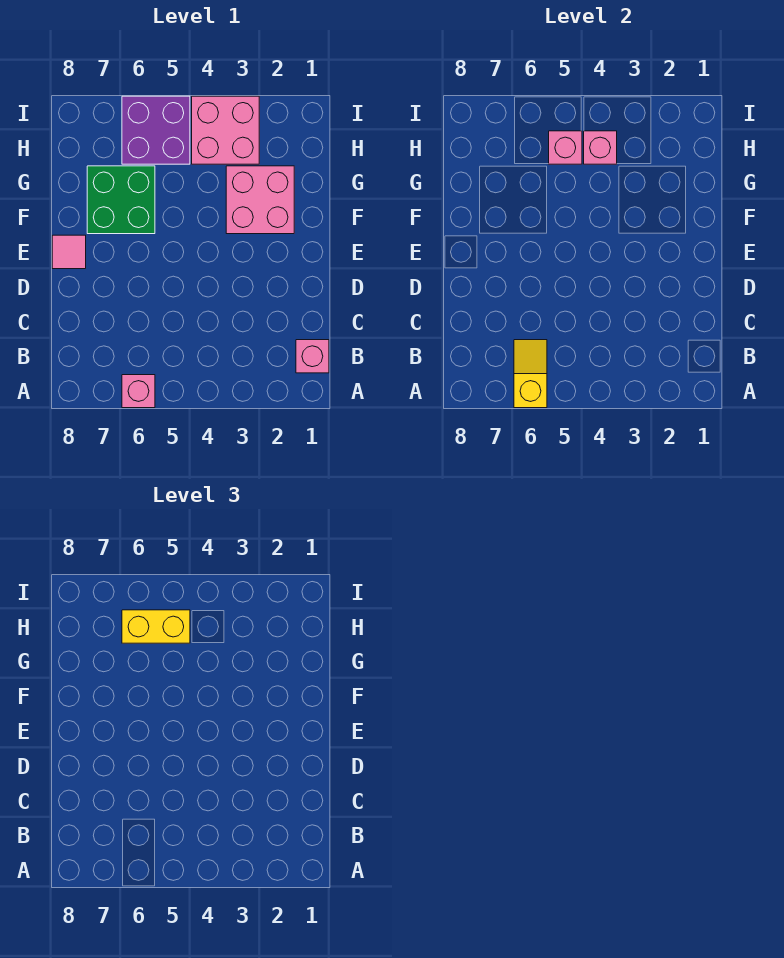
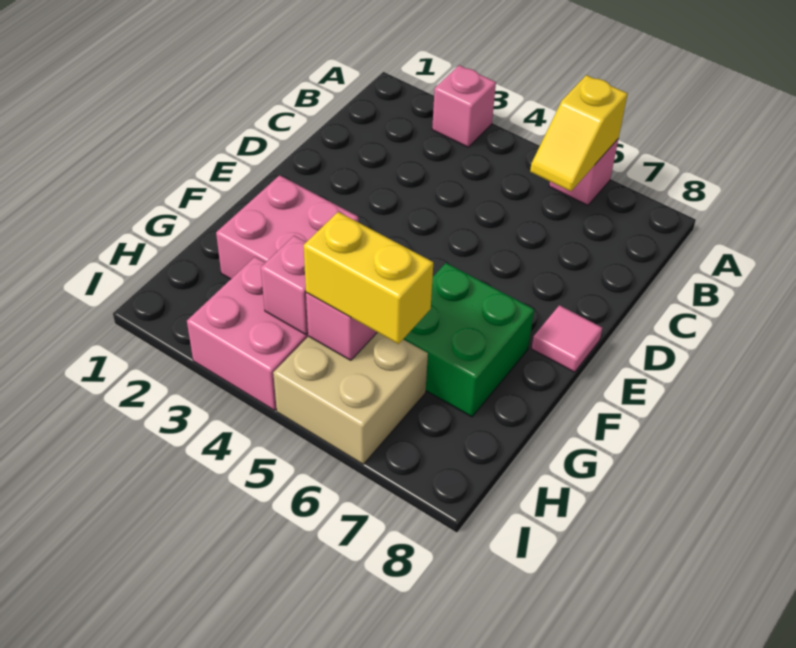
pink brick B1 level 1 -> pink brick A3 level 1
purple brick H5:I6 level 1 -> tan brick H5:I6 level 1

